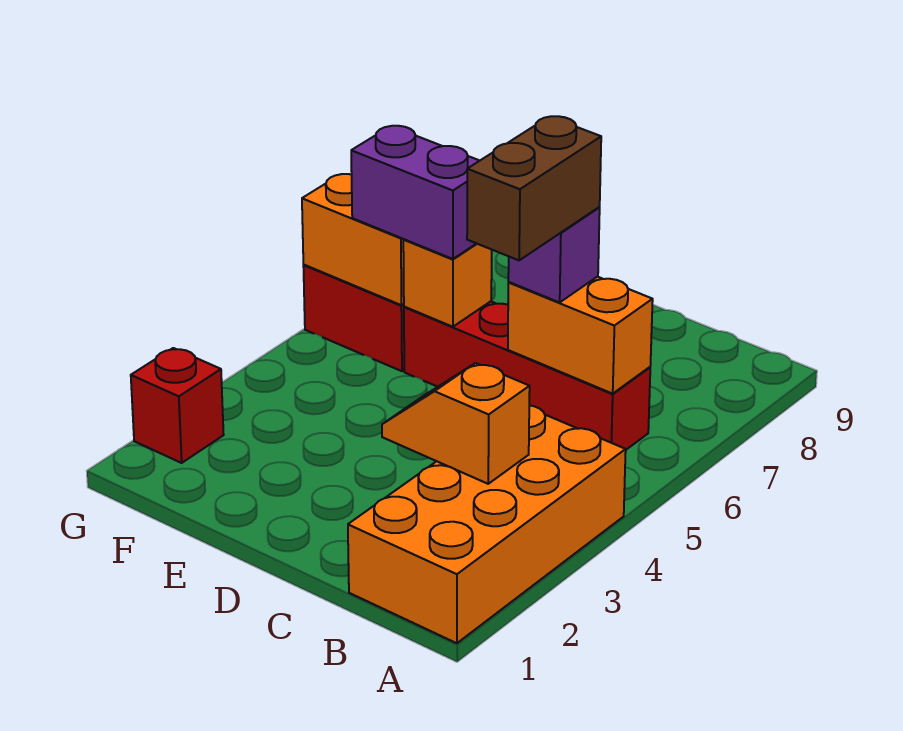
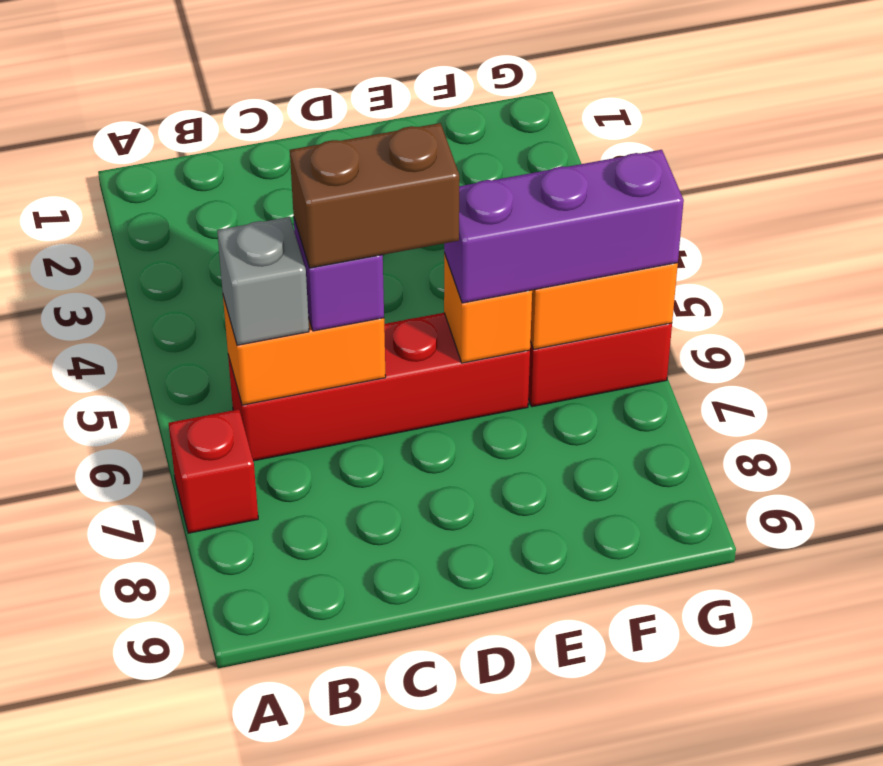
orange brick A1:B4 level 1 -> none
orange slope B3:C3 level 2 top B -> none
none -> grey brick B6 level 3
brown brick C5:C6 level 4 -> brown brick C6:D6 level 4
purple brick E6:F6 level 3 -> purple brick E6:G6 level 3
red brick G2 level 1 -> red brick A7 level 1

